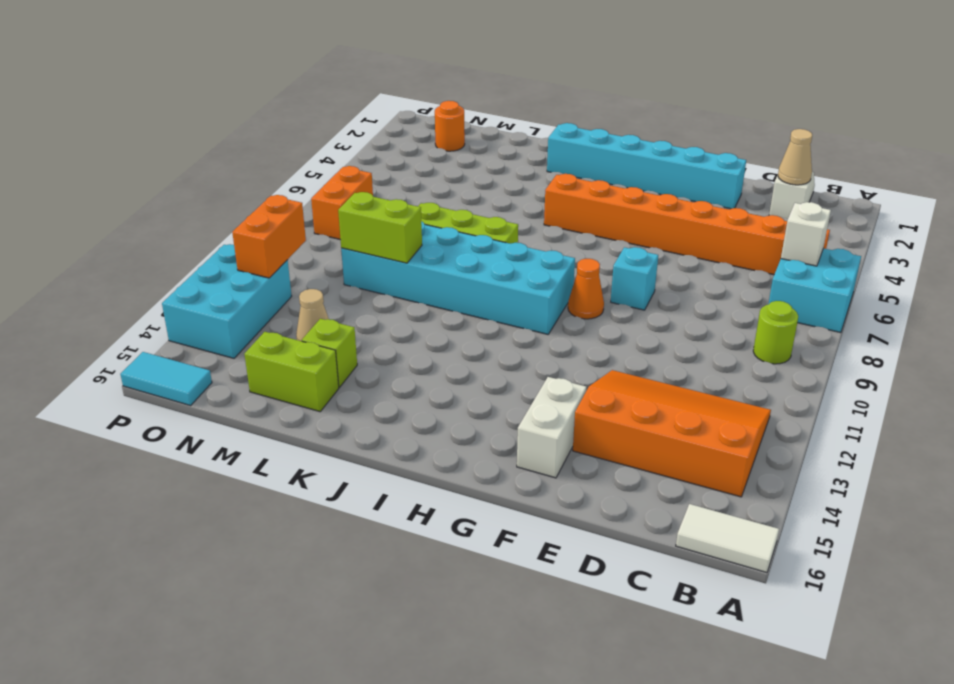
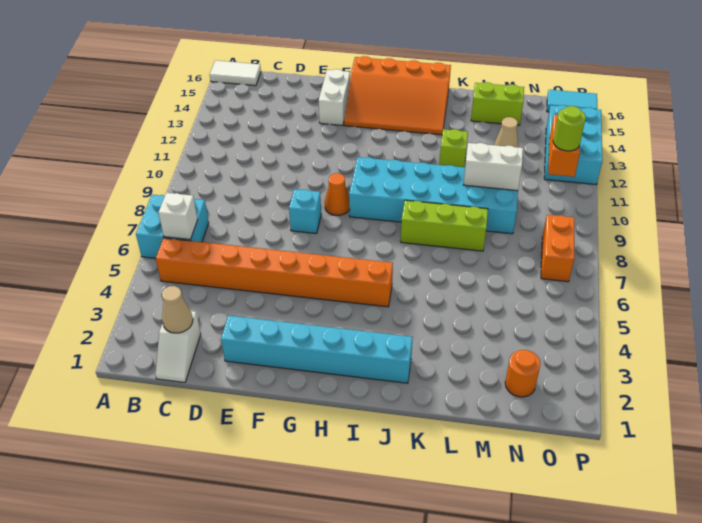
lime round brick B9 level 1 -> lime round brick O11 level 3
orange slope B12:E14 level 1 top 14 -> orange slope G14:J16 level 1 top 16
lime brick L10:M10 level 2 -> white brick L10:M10 level 2
lime brick L14 level 1 -> lime brick K12 level 1

